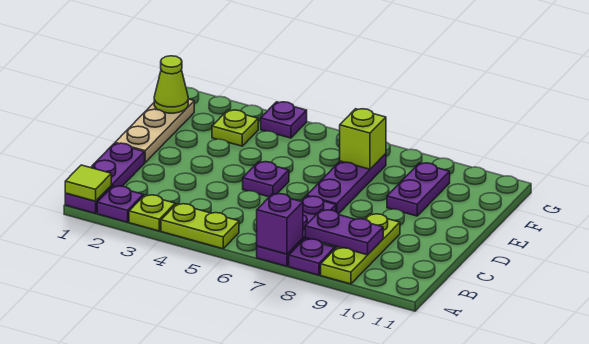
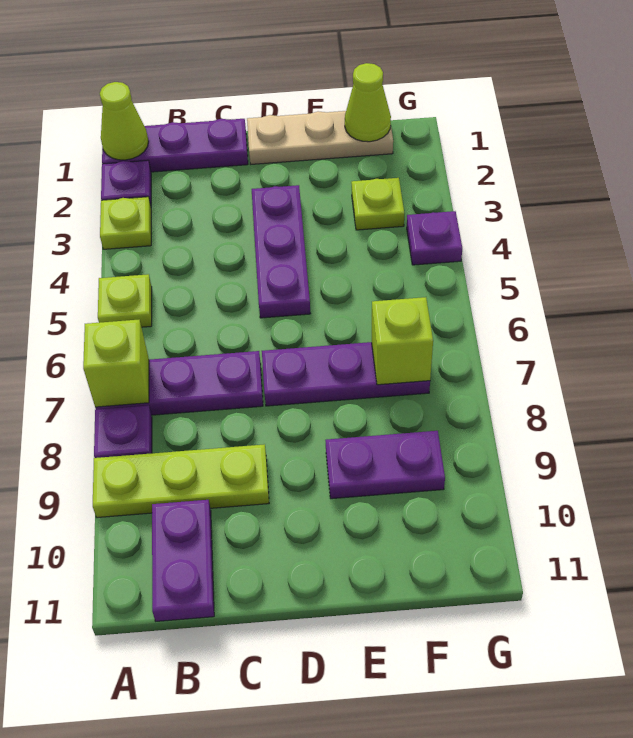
lime tile A1 level 2 -> lime cone A1 level 2
lime plate A4:A5 level 1 -> lime plate A5 level 1
purple brick A7 level 2 -> lime brick A7 level 2
purple plate B8:B9 level 2 -> purple plate B10:B11 level 1
purple plate D5 level 1 -> purple plate D3:D5 level 1

